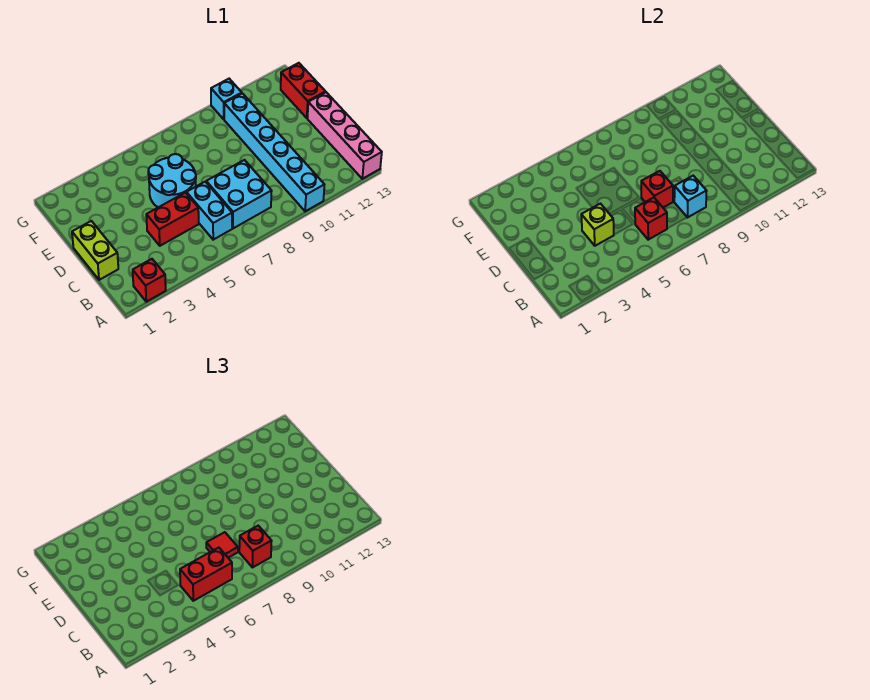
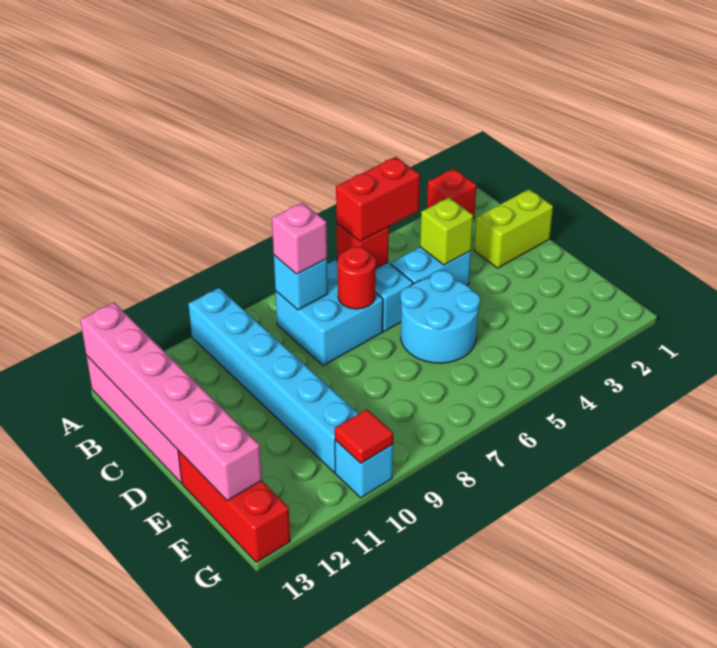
none -> pink brick A13:F13 level 2
red brick B8 level 3 -> pink brick B8 level 3
lime brick C1:D1 level 1 -> lime brick C1:C2 level 1
red brick C4:C5 level 1 -> cyan brick C4:C5 level 1
red brick C7 level 2 -> red round brick C7 level 2
red tile C7 level 3 -> red tile G10 level 2
red brick E13:F13 level 1 -> red brick E13:G13 level 1

